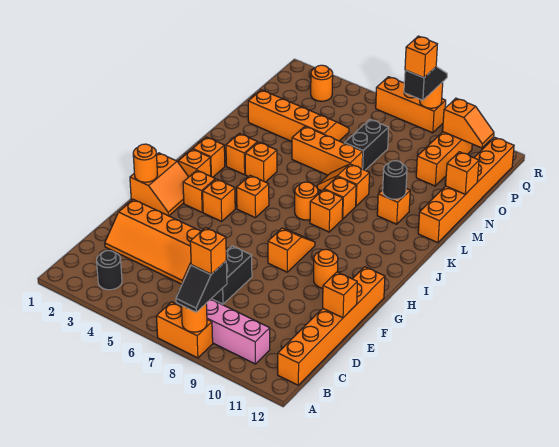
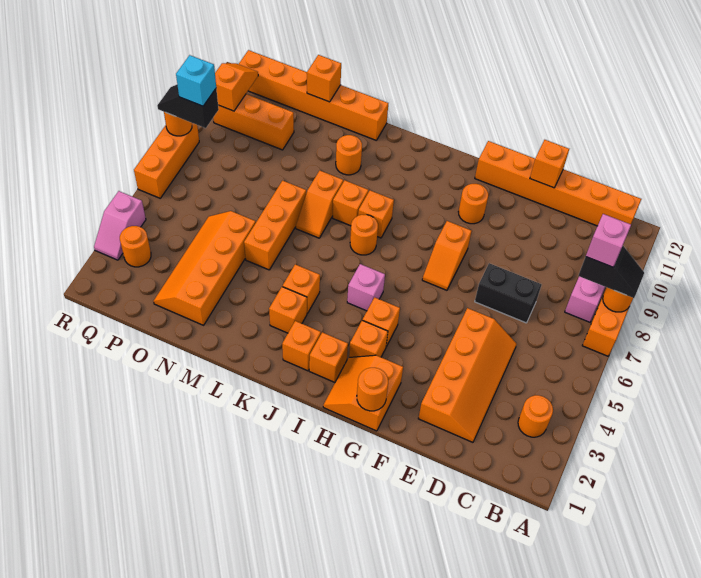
black round brick B3 level 1 -> orange round brick B3 level 1
orange brick B8 level 4 -> pink brick B8 level 4
orange slope G1:H2 level 1 top 1 -> orange slope G1:H2 level 1 top G
orange slope G8:H8 level 1 top G -> orange slope G7:G8 level 1 top 8
orange brick I5 level 1 -> pink brick I5 level 1
orange brick L10 level 1 -> orange round brick L10 level 1
black round brick L10 level 2 -> none
black brick N7:O7 level 1 -> none
orange brick Q8 level 4 -> cyan brick Q8 level 4
none -> pink slope R3:R4 level 1 top 4

